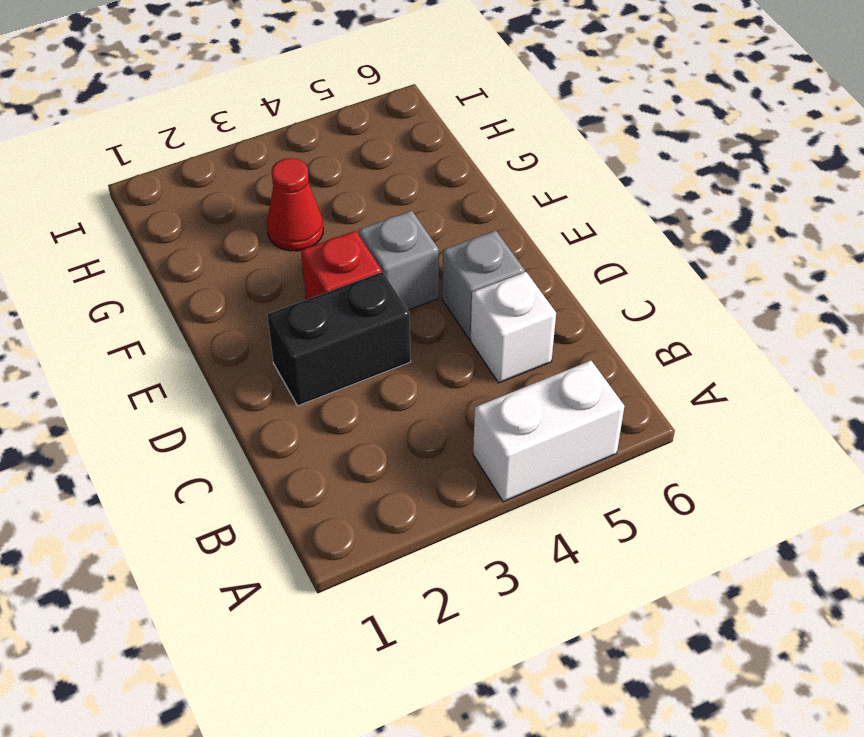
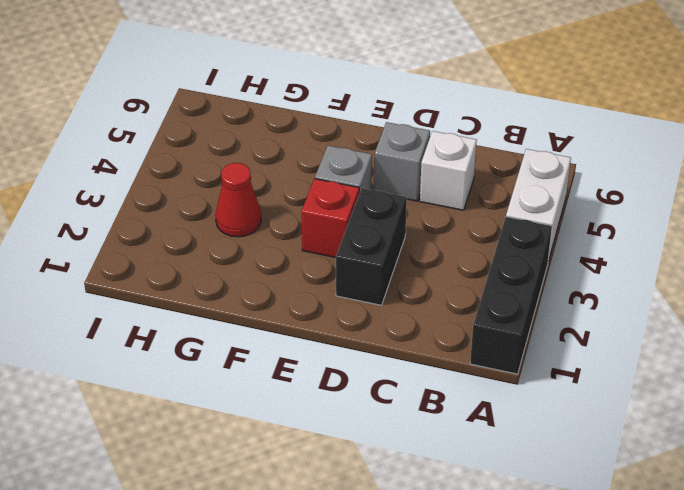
none -> black brick A1:A3 level 1

